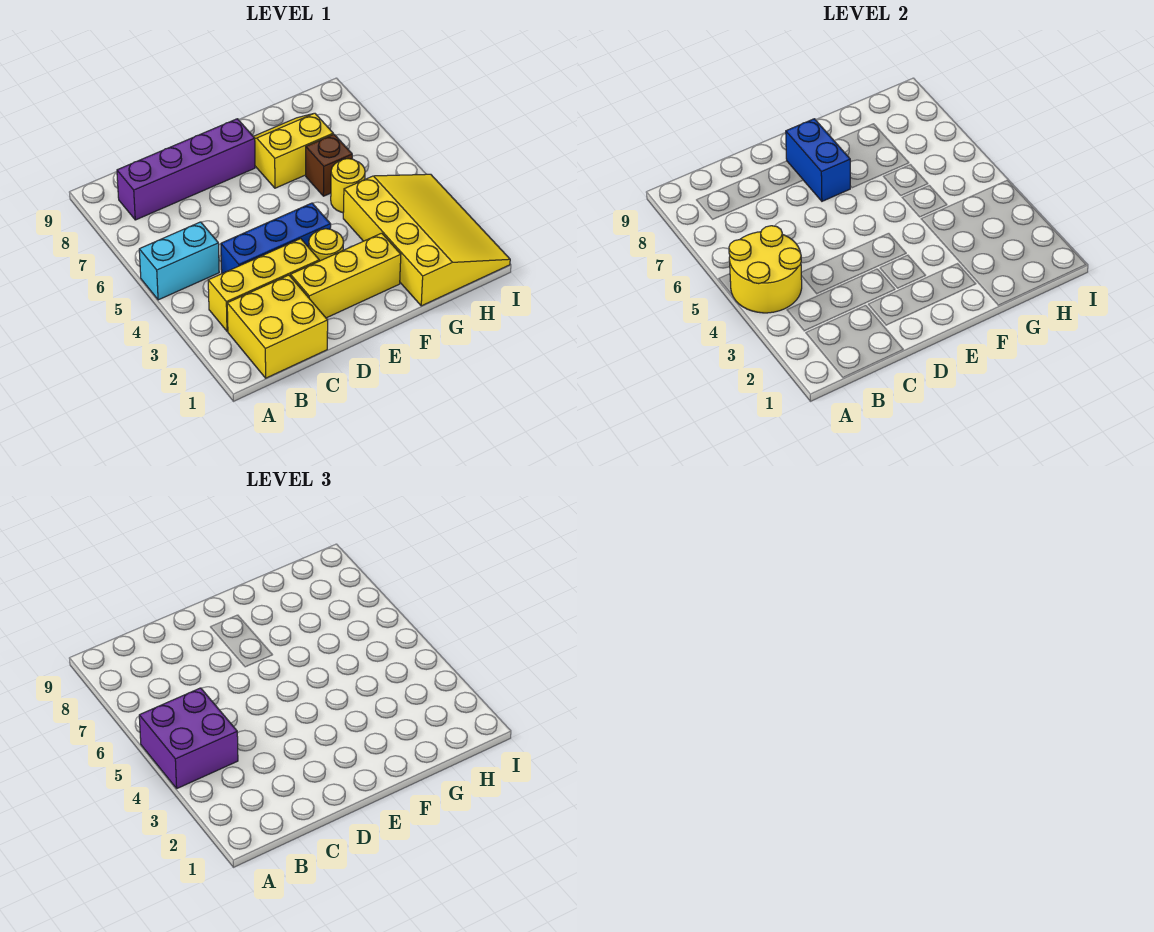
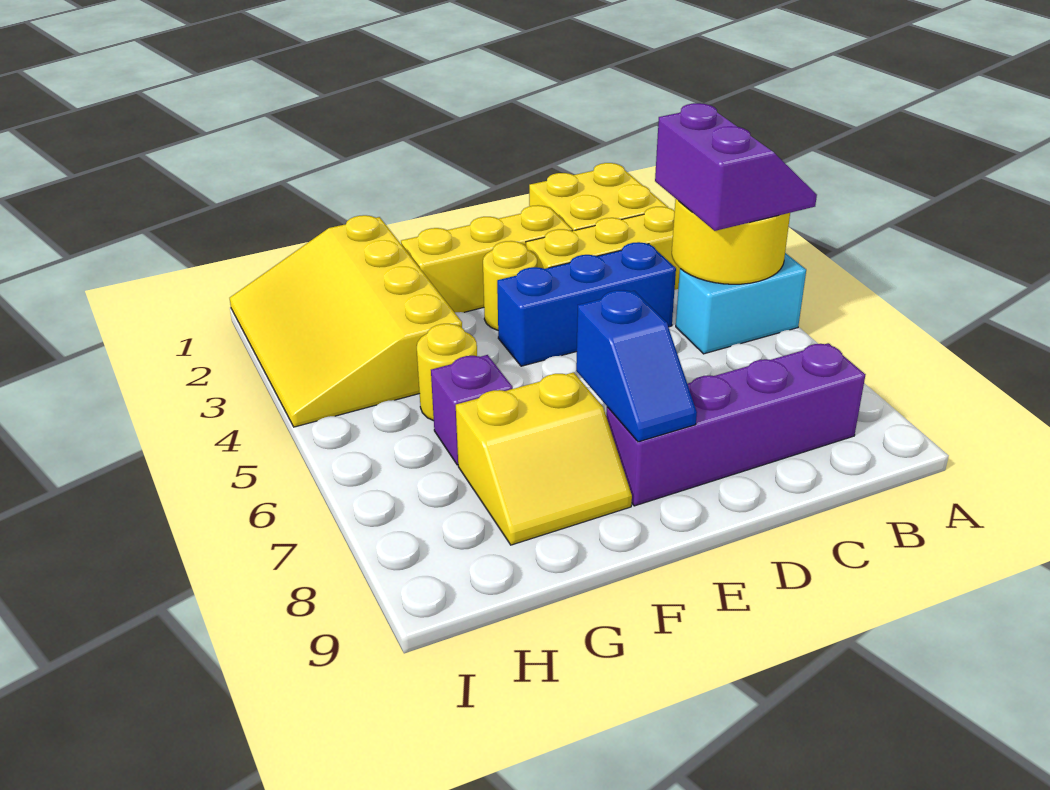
purple brick A4:B5 level 3 -> purple slope A4:B5 level 3 top B
blue brick E7:E8 level 2 -> blue slope E7:E8 level 2 top 7
brown brick G6 level 1 -> purple brick G6 level 1

